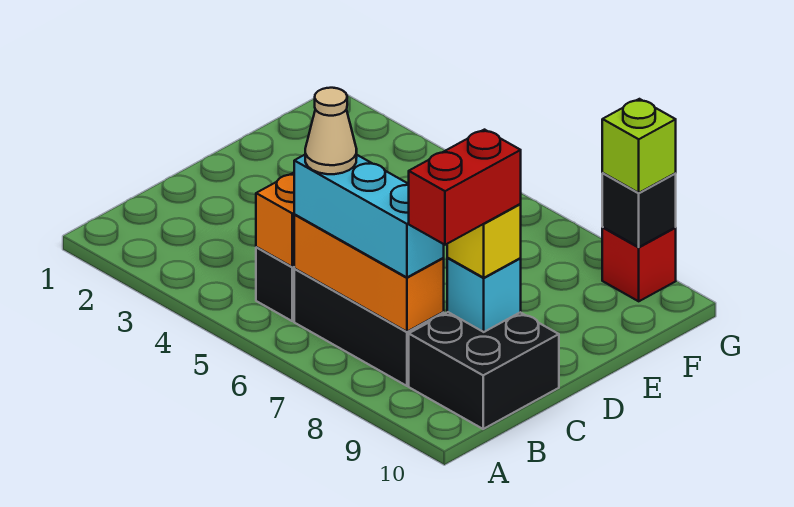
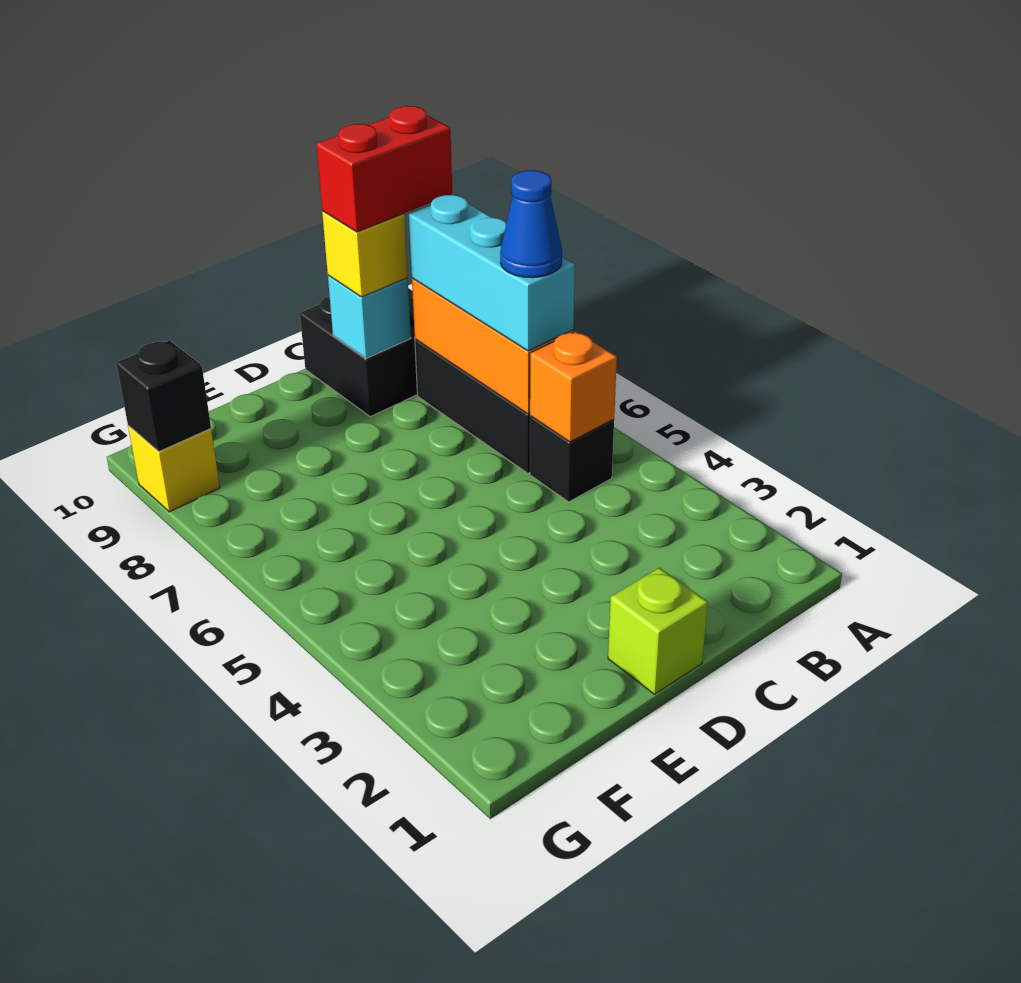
tan cone B6 level 4 -> blue cone B6 level 4
red brick G9 level 1 -> yellow brick G9 level 1
lime brick G9 level 3 -> lime brick D1 level 1

